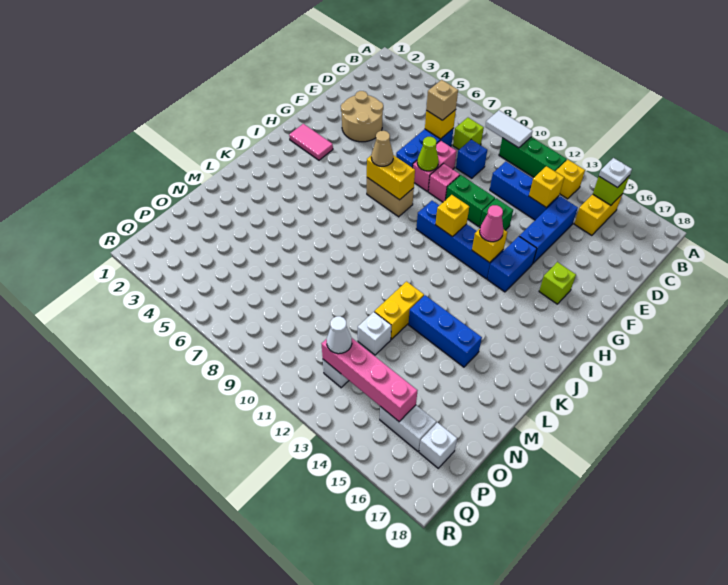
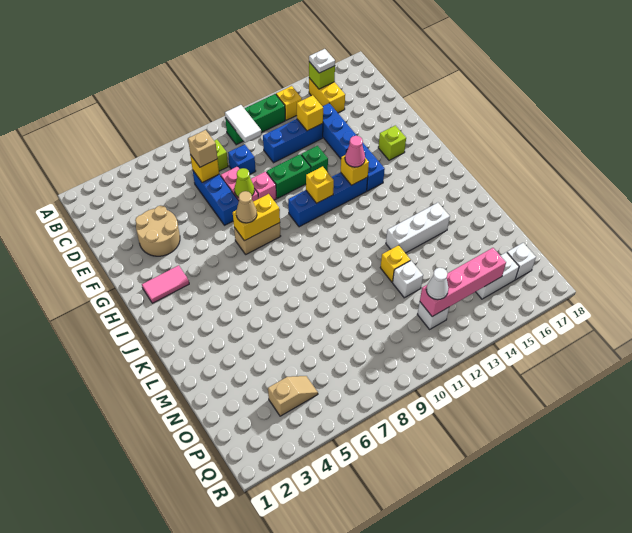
white tile B9:B10 level 2 -> white tile B10:C10 level 2
yellow brick L12:M12 level 1 -> yellow brick M12 level 1
blue brick L13:L15 level 1 -> white brick L13:L15 level 1
none -> tan slope P4:P5 level 1 top 4

